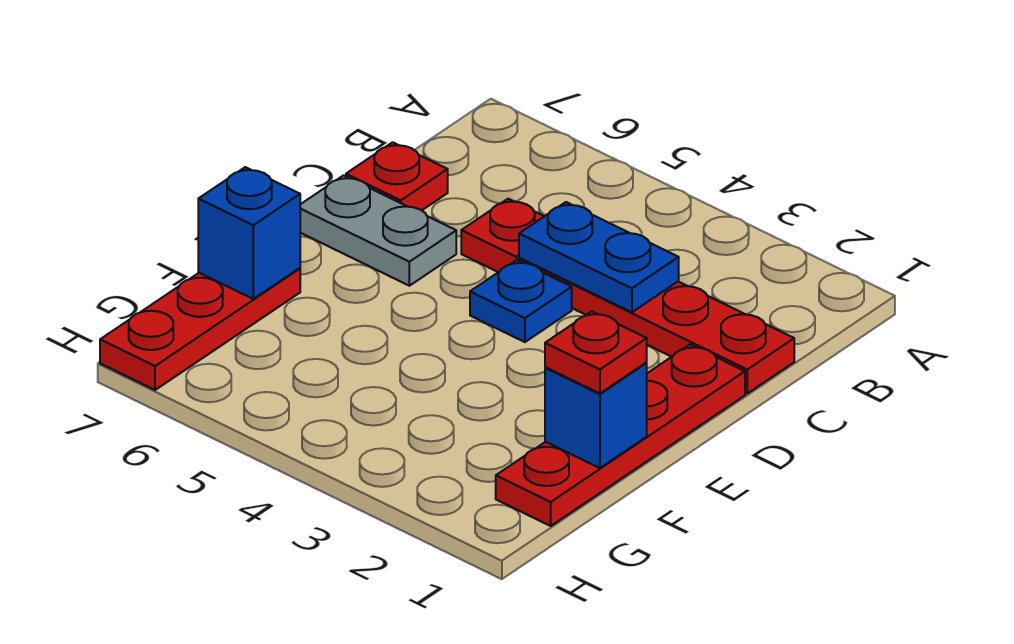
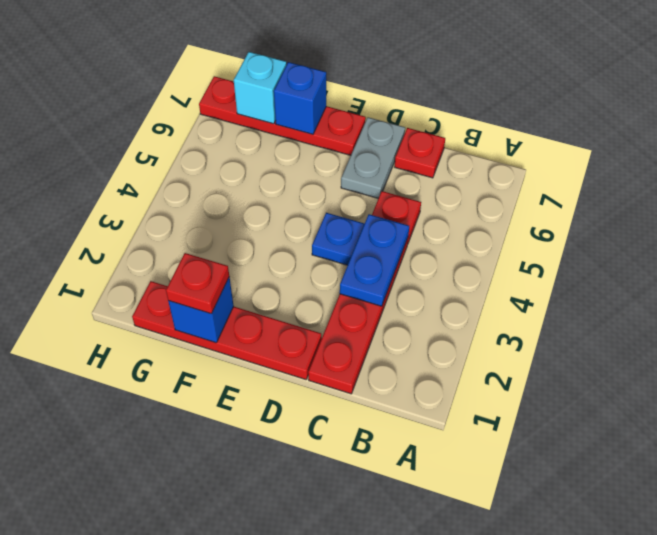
red plate F7:H7 level 1 -> red plate E7:H7 level 1
none -> cyan brick G7 level 2

